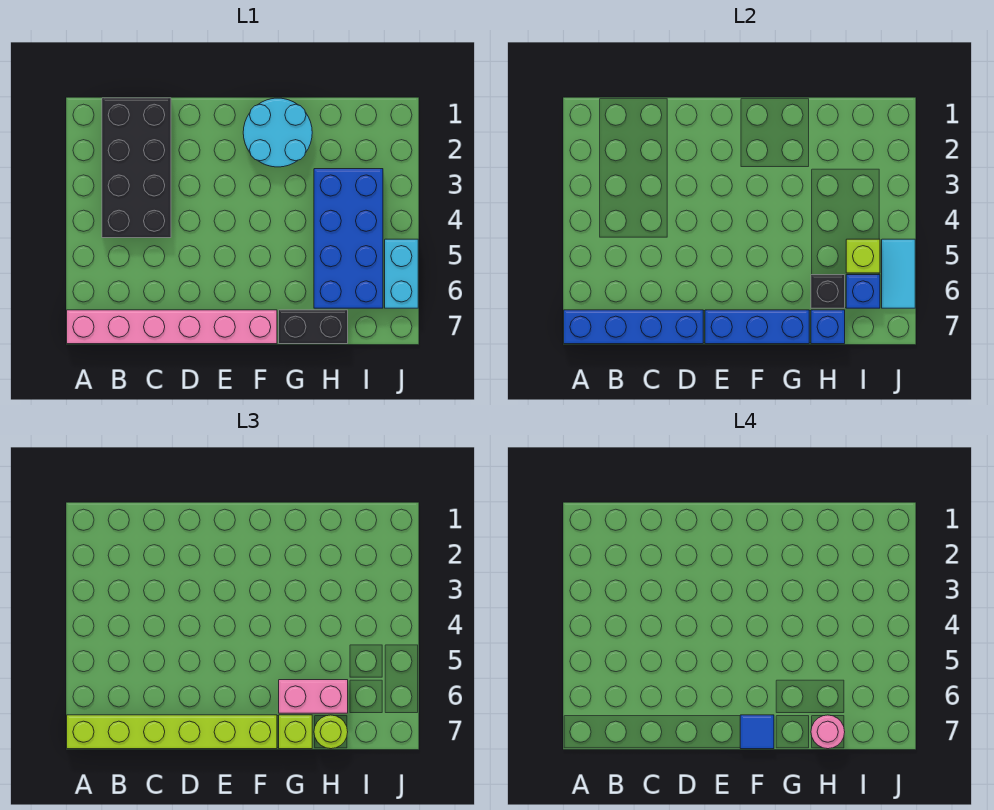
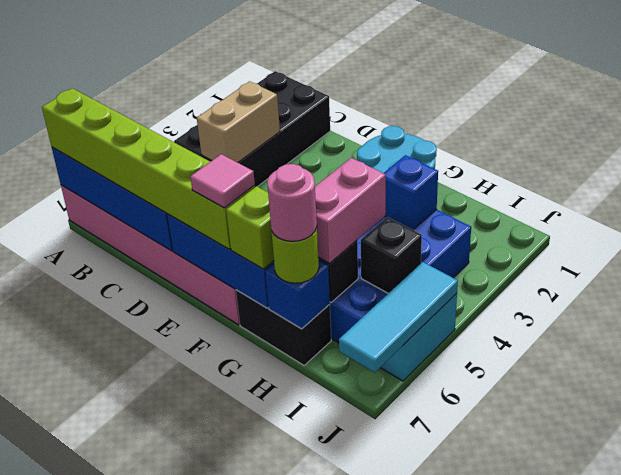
none -> tan brick C3:C4 level 2
blue tile F7 level 4 -> pink tile F7 level 4
pink brick G6:H6 level 3 -> pink brick H5:H6 level 3
lime brick I5 level 2 -> black brick I5 level 2
blue brick I6 level 2 -> blue brick H3 level 2
cyan tile J5:J6 level 2 -> cyan tile J5:J7 level 2

